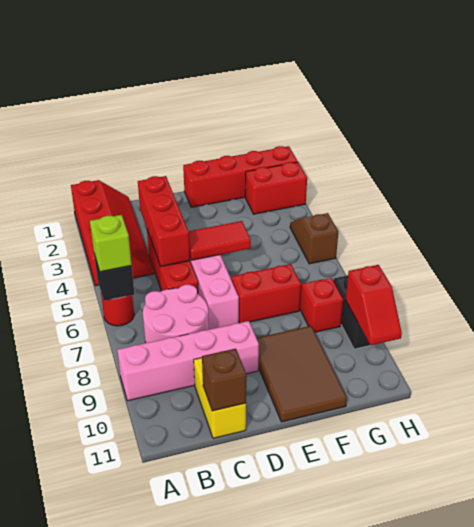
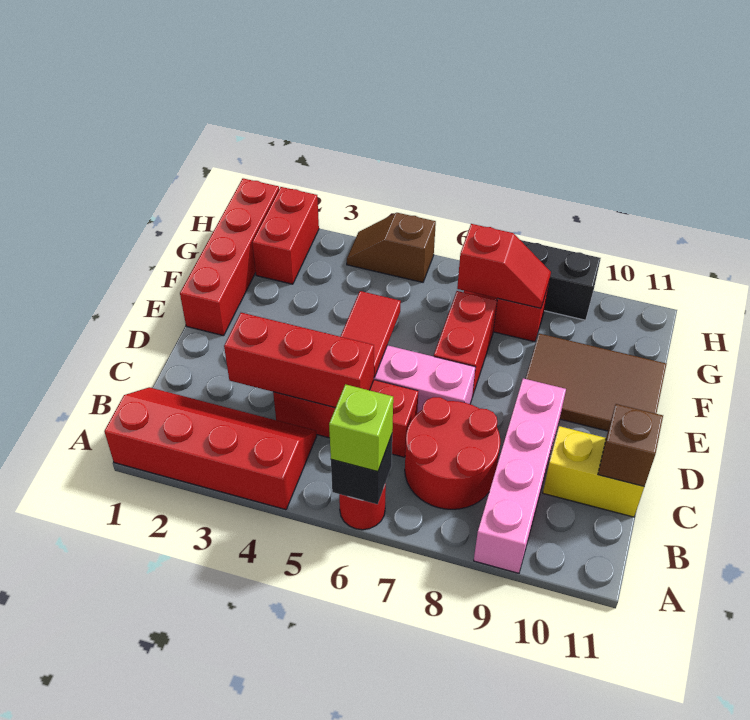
pink round brick B7:C8 level 1 -> red round brick B7:C8 level 1
red slope H9:H10 level 2 top 9 -> red slope G7:G8 level 2 top 7

